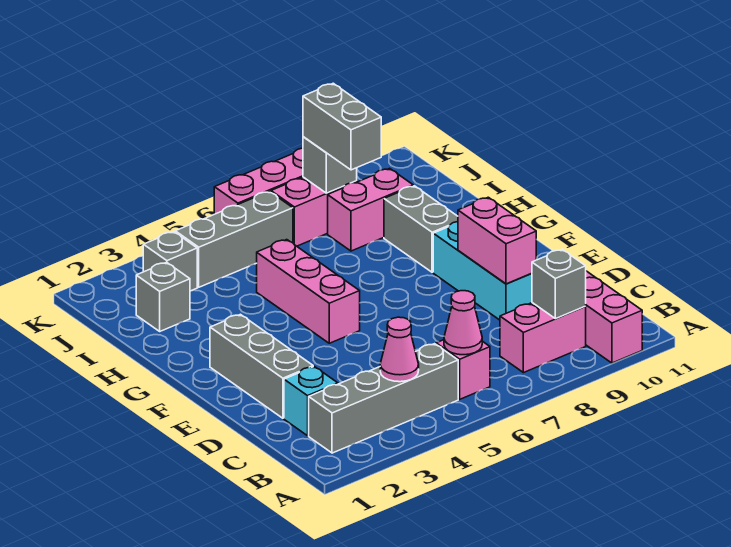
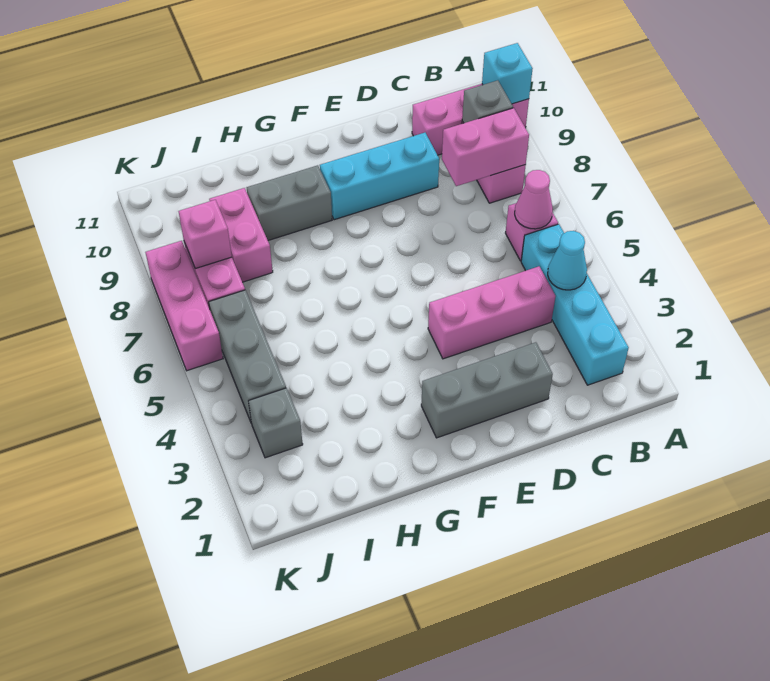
grey brick B2:B5 level 1 -> cyan brick B2:B5 level 1
pink cone B4 level 2 -> cyan cone B4 level 2
cyan brick C2 level 1 -> cyan brick A10 level 2
pink brick D9:E9 level 2 -> pink brick B8:C8 level 2
pink brick F5:H5 level 1 -> pink brick C4:E4 level 1
grey brick I2 level 1 -> none
grey brick I8:J8 level 3 -> none
grey brick J8 level 2 -> pink brick J8 level 2

